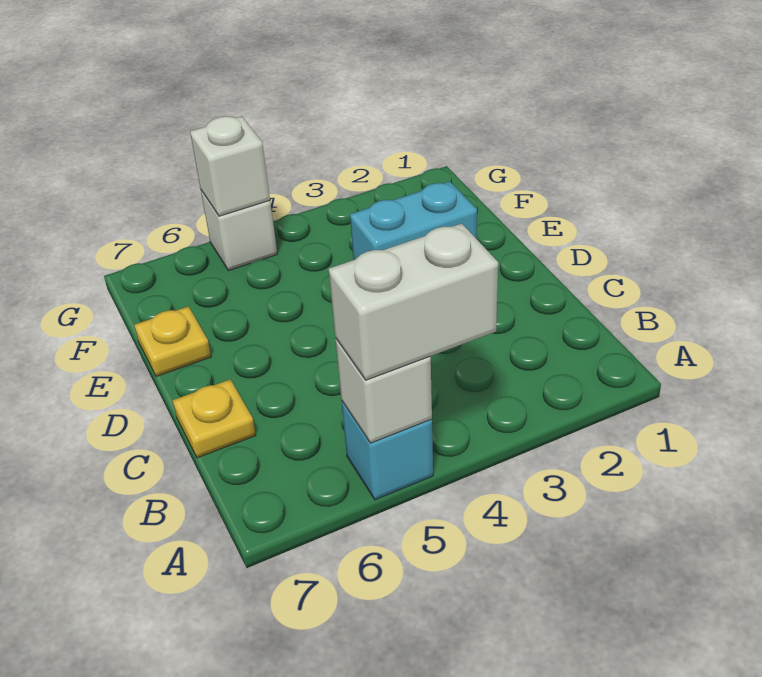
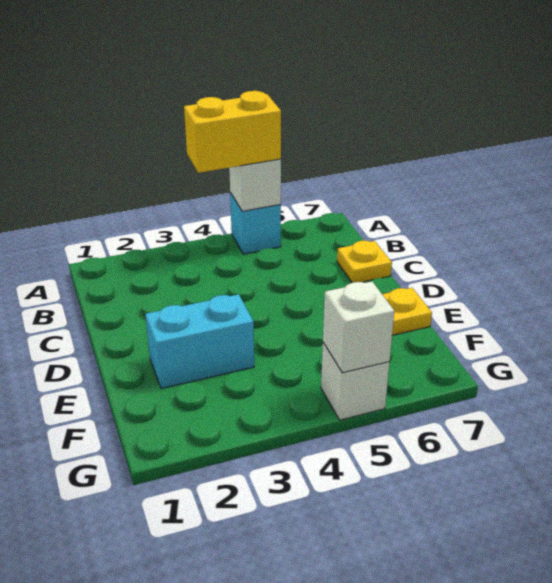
white brick A4:A5 level 3 -> yellow brick A4:A5 level 3

